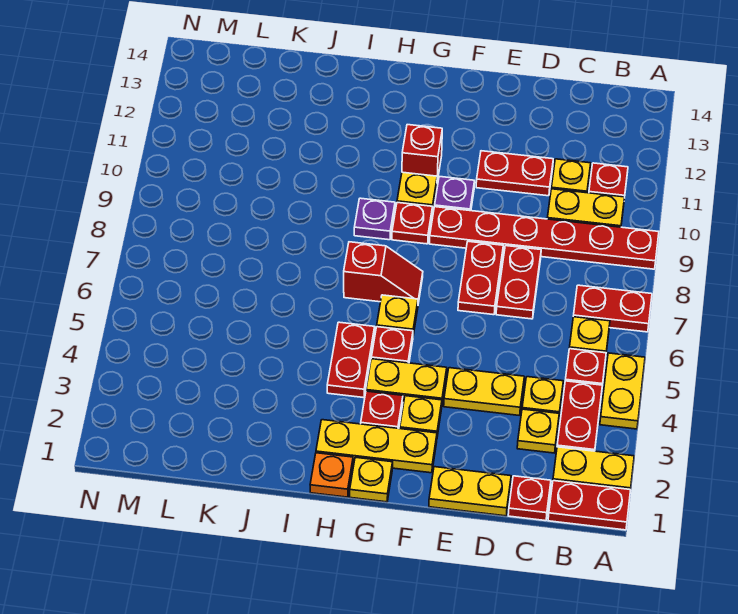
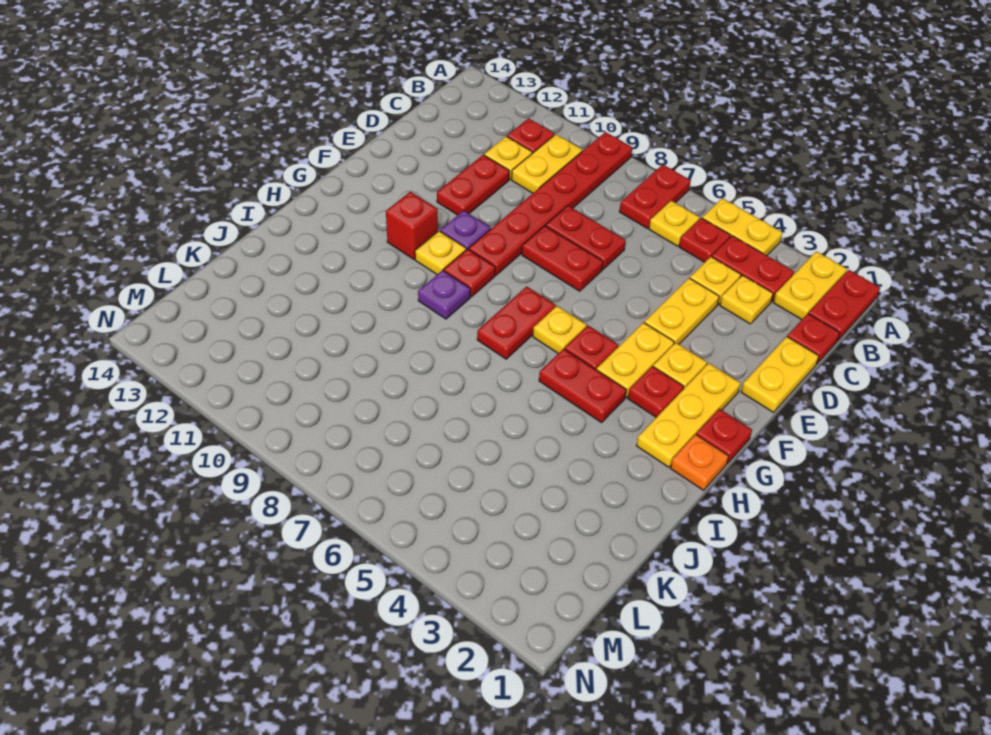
yellow plate G1 level 1 -> red plate G1 level 1
red slope G7:H7 level 1 top H -> red plate G7:H7 level 1

